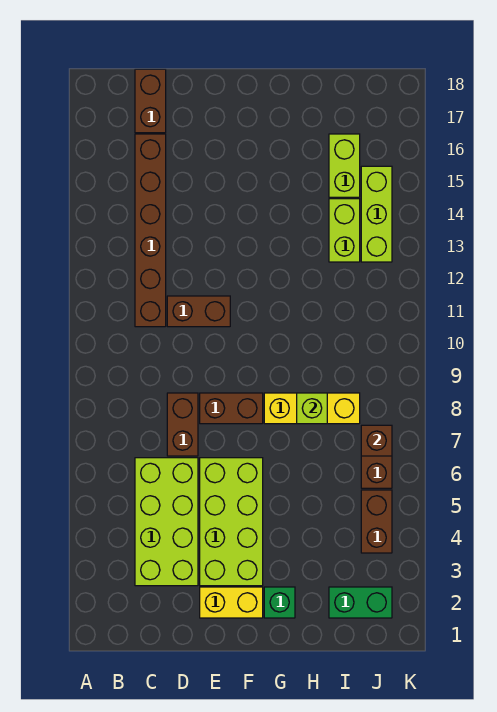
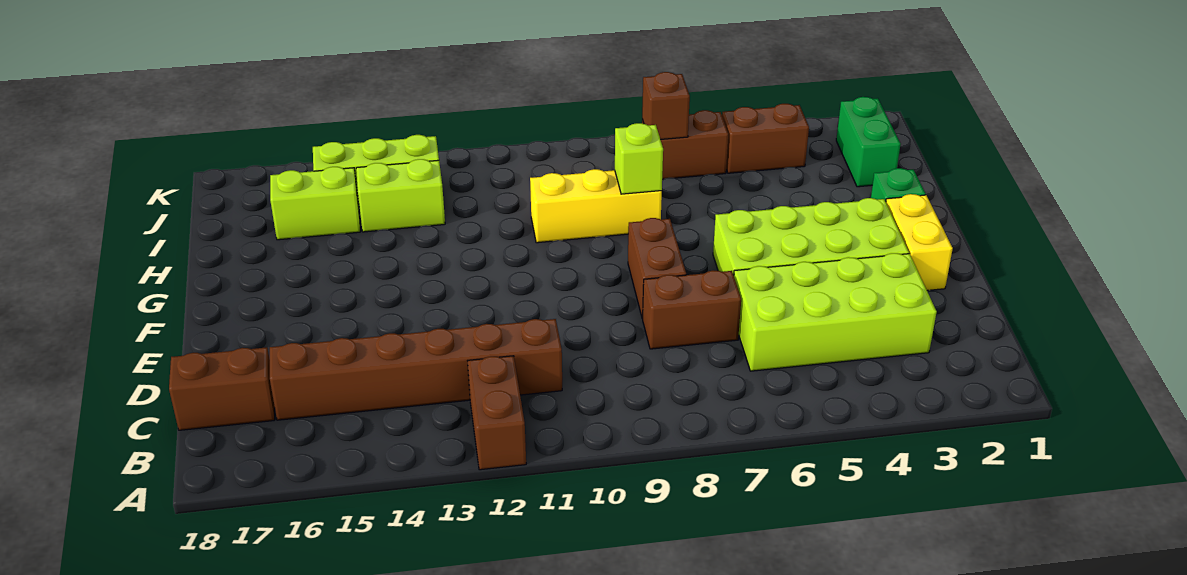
brown brick D11:E11 level 1 -> brown brick A12:B12 level 1
yellow brick G8:I8 level 1 -> yellow brick H8:H10 level 1

